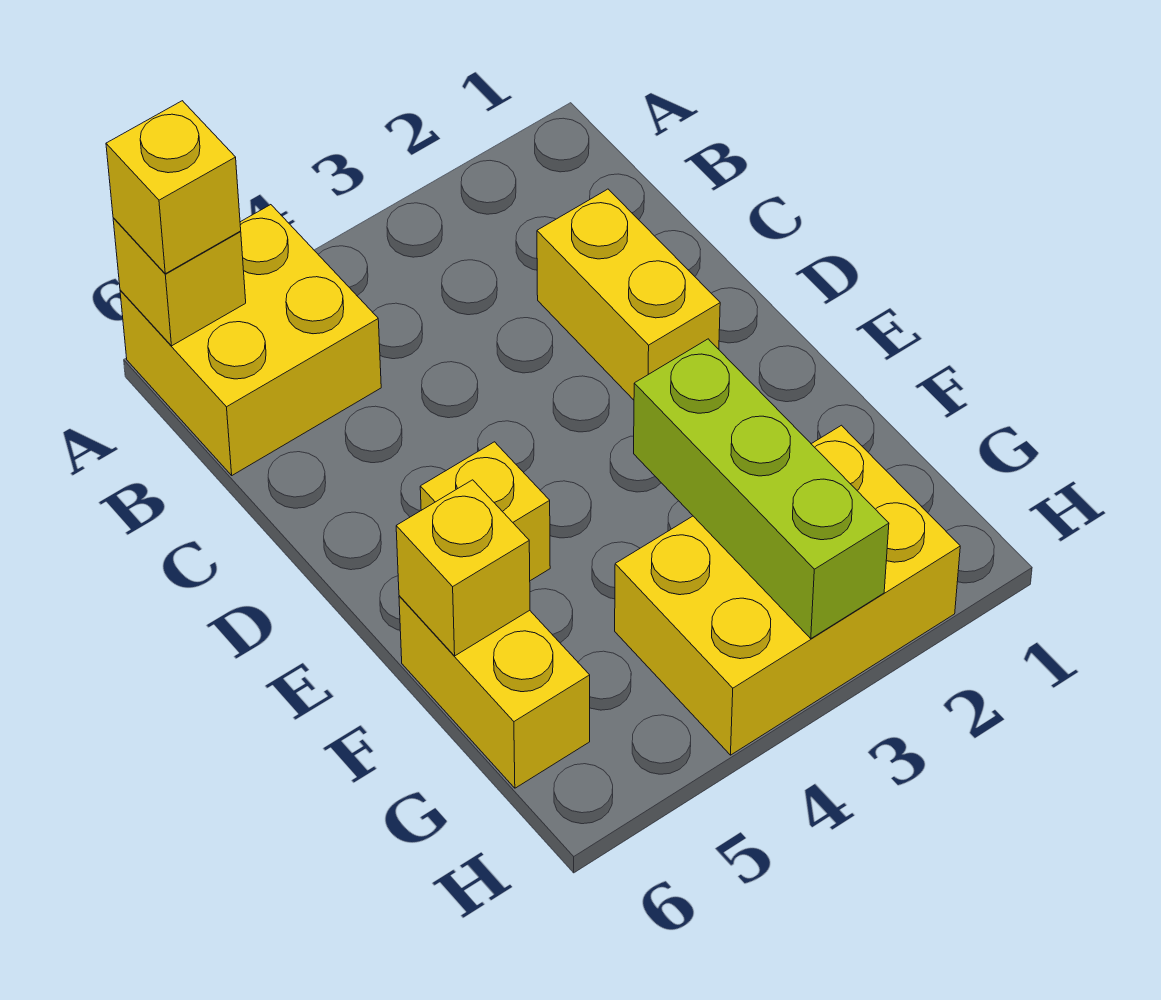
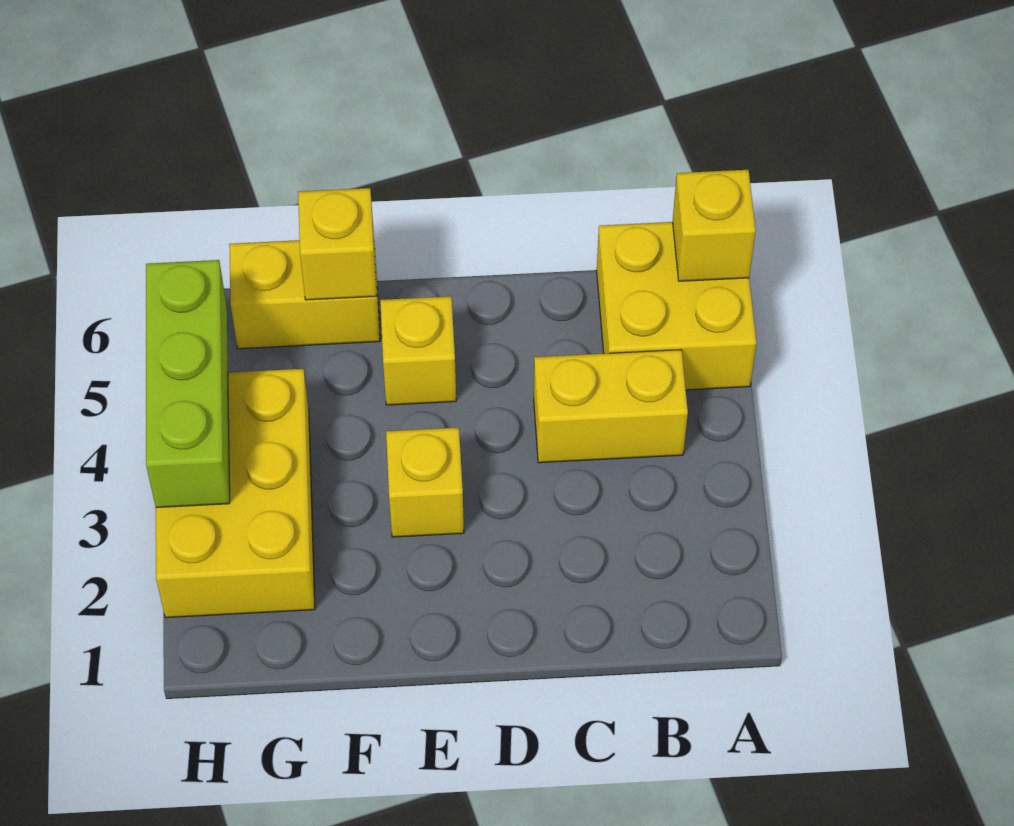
yellow brick A6 level 3 -> yellow brick E3 level 1
yellow brick C2:D2 level 1 -> yellow brick B4:C4 level 1
lime brick F3:H3 level 2 -> lime brick H3:H5 level 2

